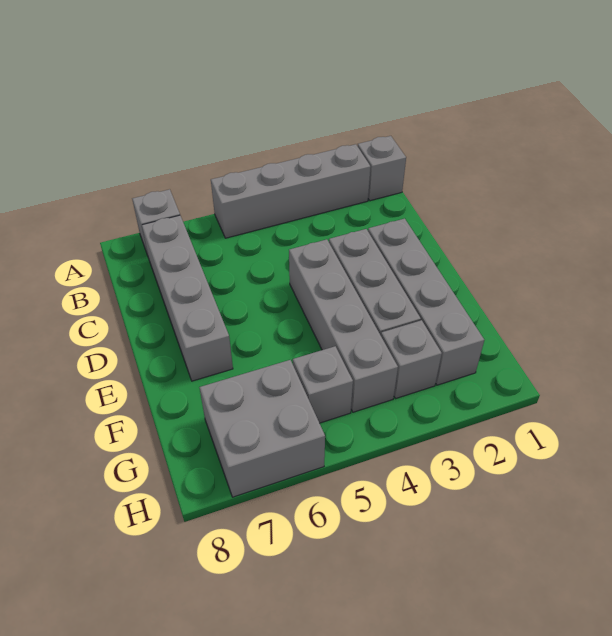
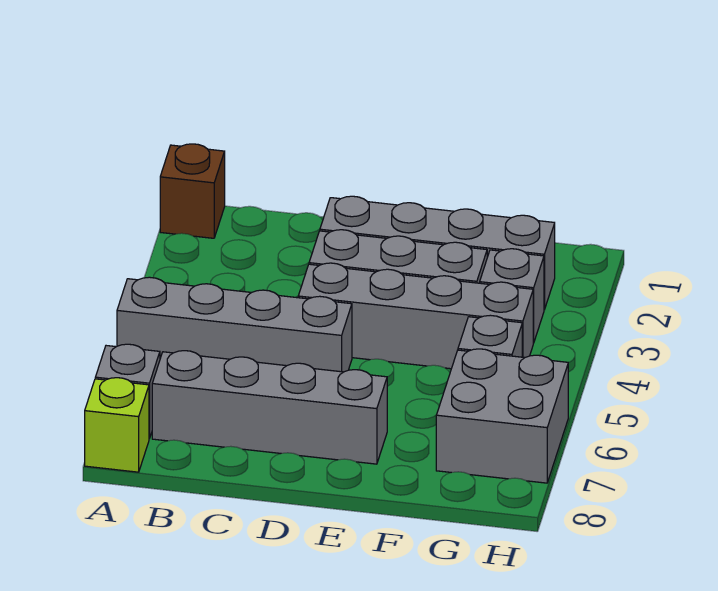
grey brick A1 level 1 -> brown brick A1 level 1
grey brick A2:A5 level 1 -> grey brick A5:D5 level 1
none -> lime brick A8 level 1

